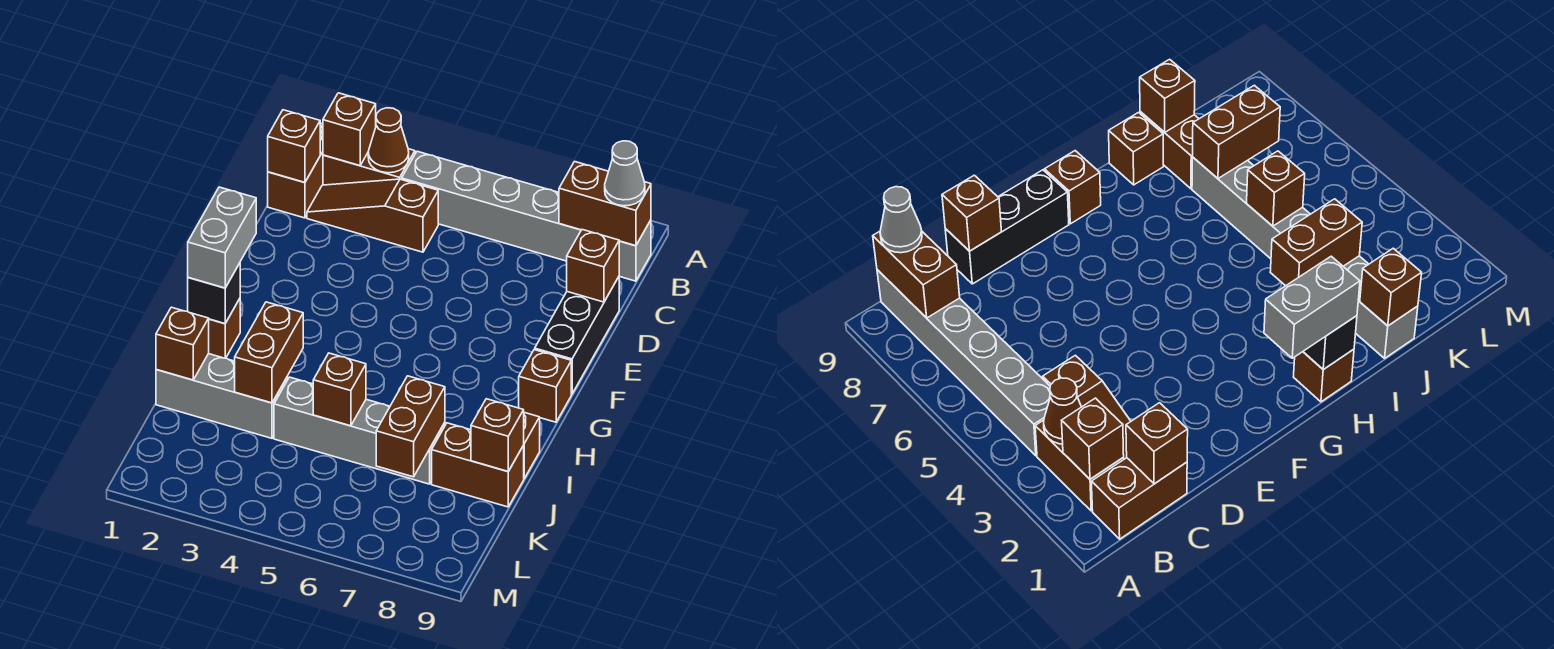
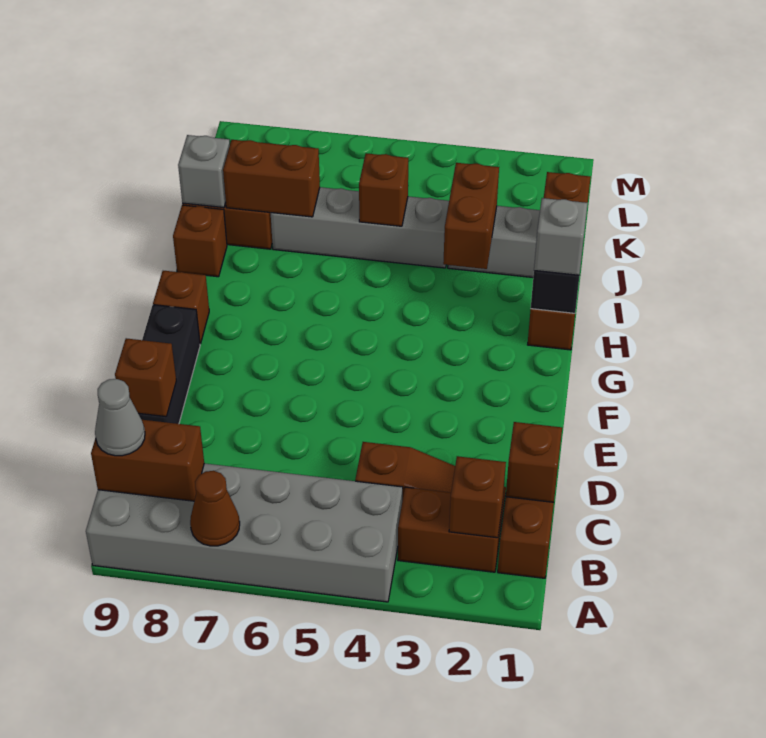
brown cone B3 level 2 -> brown cone A7 level 2
grey brick B4:B9 level 1 -> grey brick A4:B9 level 1
grey brick G1:H1 level 3 -> grey brick H1 level 3
brown brick J7:K7 level 2 -> brown brick J7:J8 level 2
brown brick J9 level 2 -> grey brick J9 level 2

